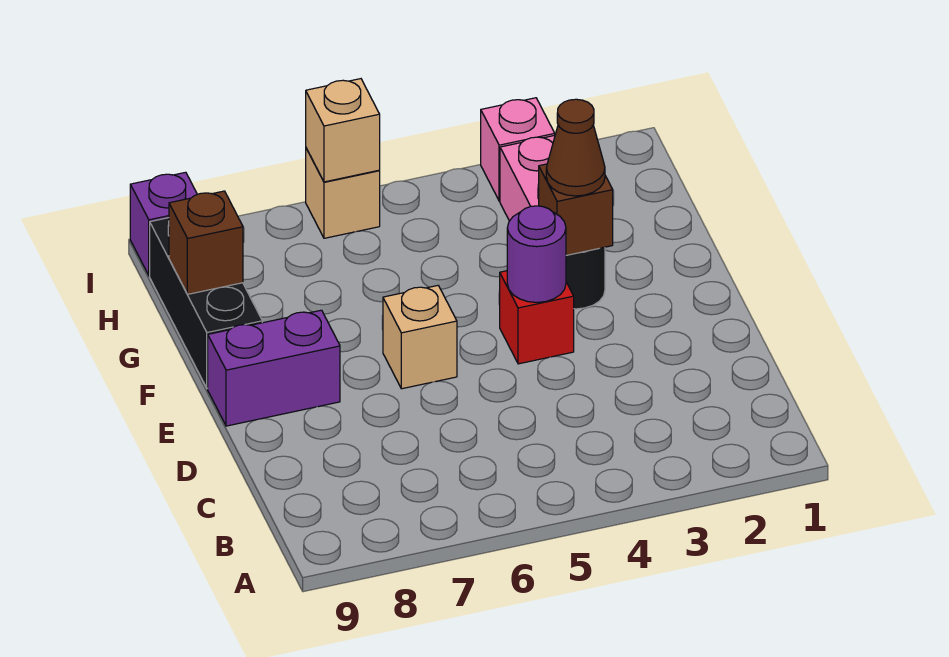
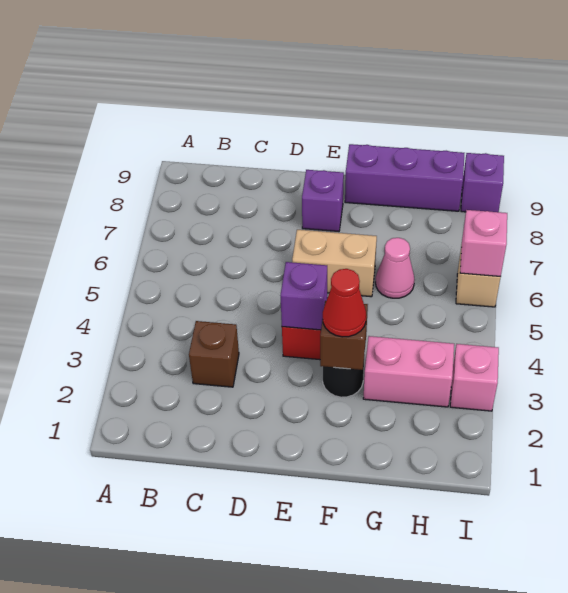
purple round brick E4 level 2 -> purple brick E4 level 2
tan brick E6 level 1 -> tan brick E6:F6 level 1
purple brick E8:E9 level 1 -> purple brick E8 level 1
brown cone F3 level 3 -> red cone F3 level 3
black brick F9:H9 level 1 -> purple brick F9:H9 level 1
none -> pink cone G6 level 1
brown brick G9 level 2 -> brown brick C3 level 1
tan brick I6 level 2 -> pink brick I6 level 2

